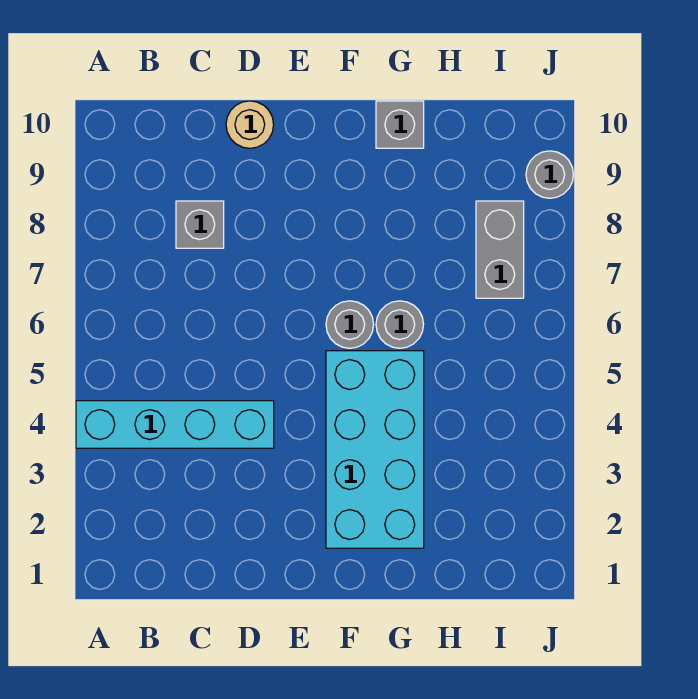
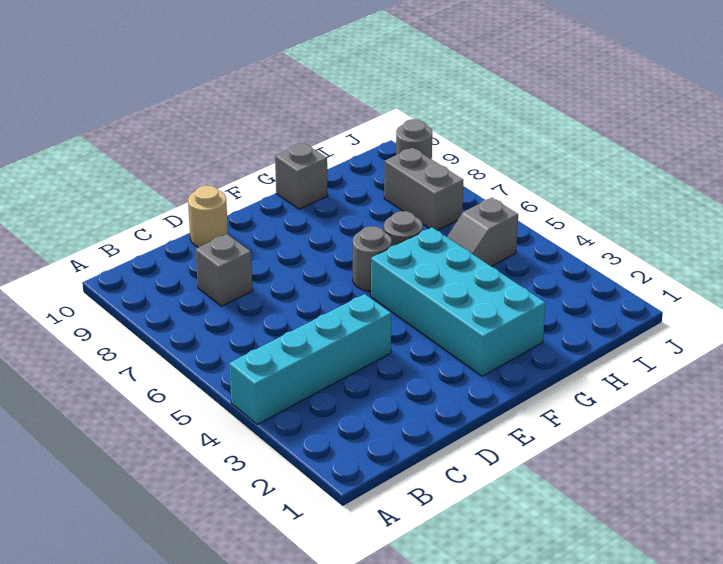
none -> grey slope H5:I5 level 1 top I

